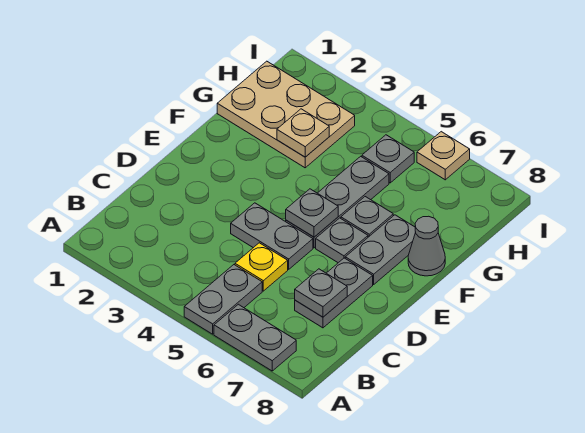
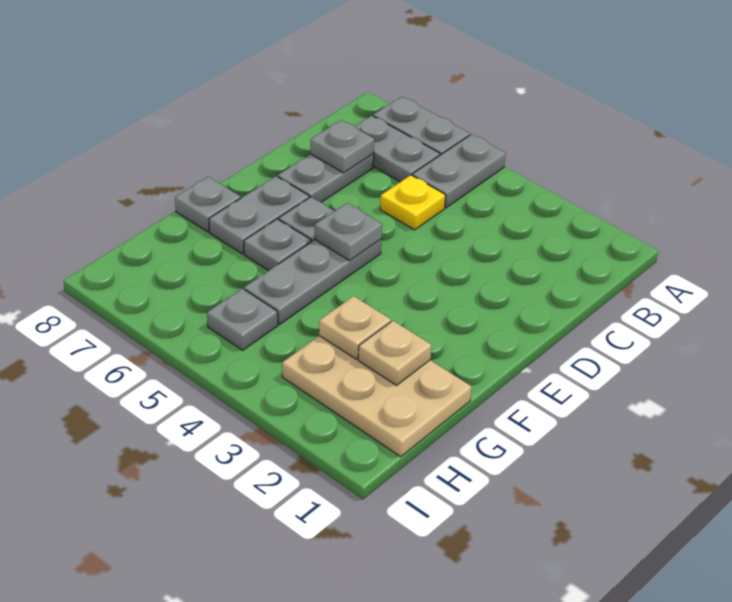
grey plate D4:D5 level 1 -> grey plate B6:B7 level 1
grey cone F8 level 1 -> grey plate F8 level 1
tan plate I6 level 1 -> tan plate G2 level 2

